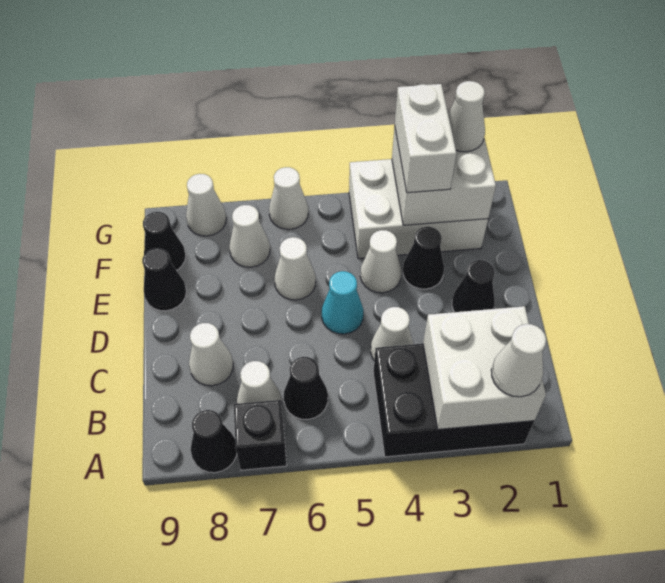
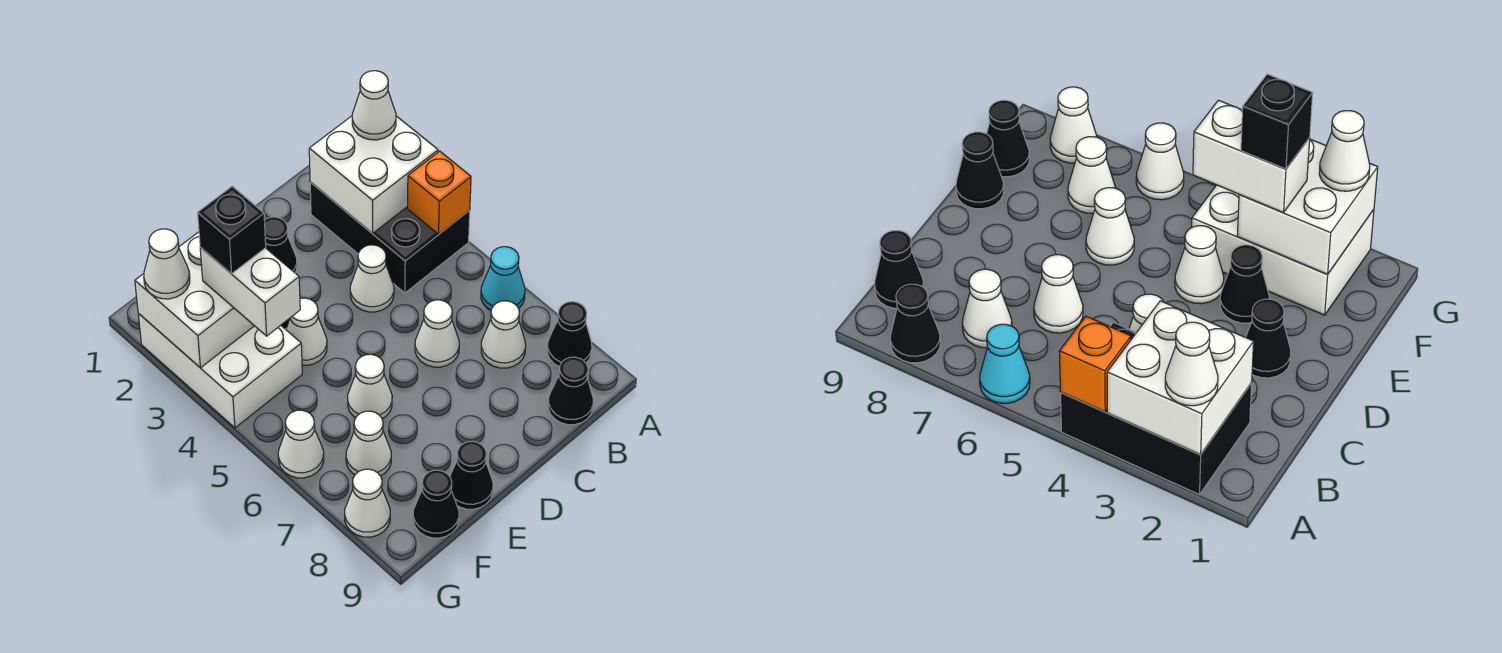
none -> orange brick A4 level 2
black brick A7 level 1 -> black brick F3 level 4
black cone B6 level 1 -> black cone B9 level 1
white cone C8 level 1 -> white cone C6 level 1
cyan cone D5 level 1 -> cyan cone A6 level 1
white brick F3:G3 level 3 -> white brick F3:F4 level 3

